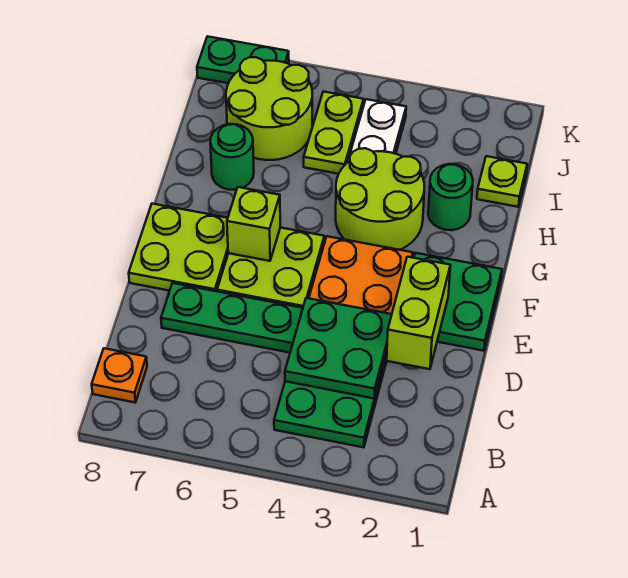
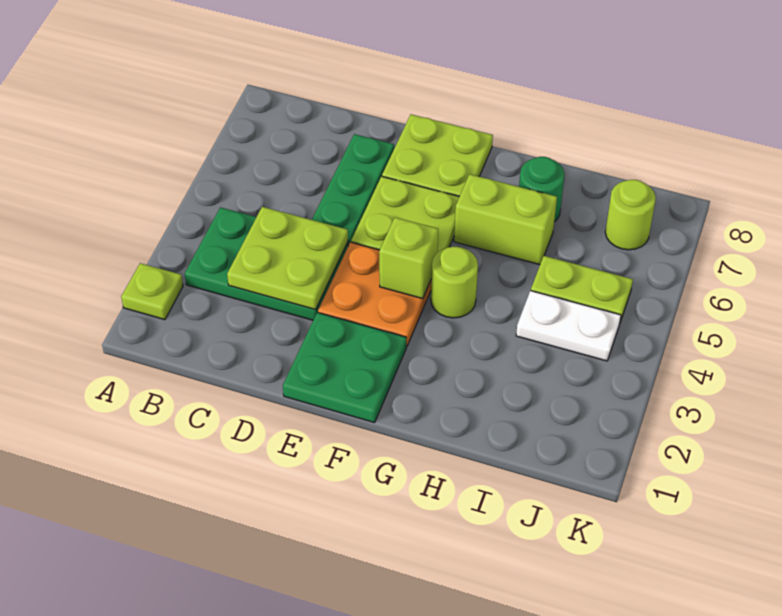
orange plate B8 level 1 -> none
green plate C3:D4 level 2 -> lime plate C3:D4 level 2
lime brick D2:E2 level 2 -> lime brick G6:H6 level 1
lime brick F6 level 2 -> lime brick F4 level 2
lime round brick G3:H4 level 1 -> lime round brick G4 level 1
green round brick H2 level 1 -> none
lime plate I1 level 1 -> lime plate A2 level 1
lime round brick I6:J7 level 1 -> lime round brick J7 level 1
green plate K7:K8 level 1 -> none

